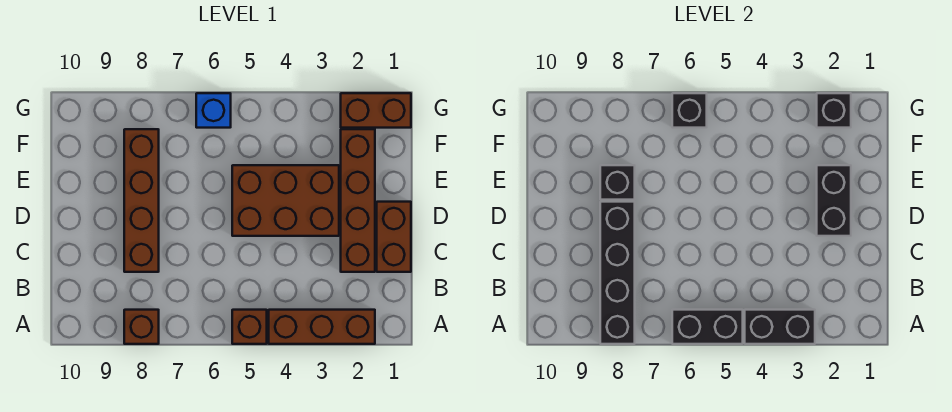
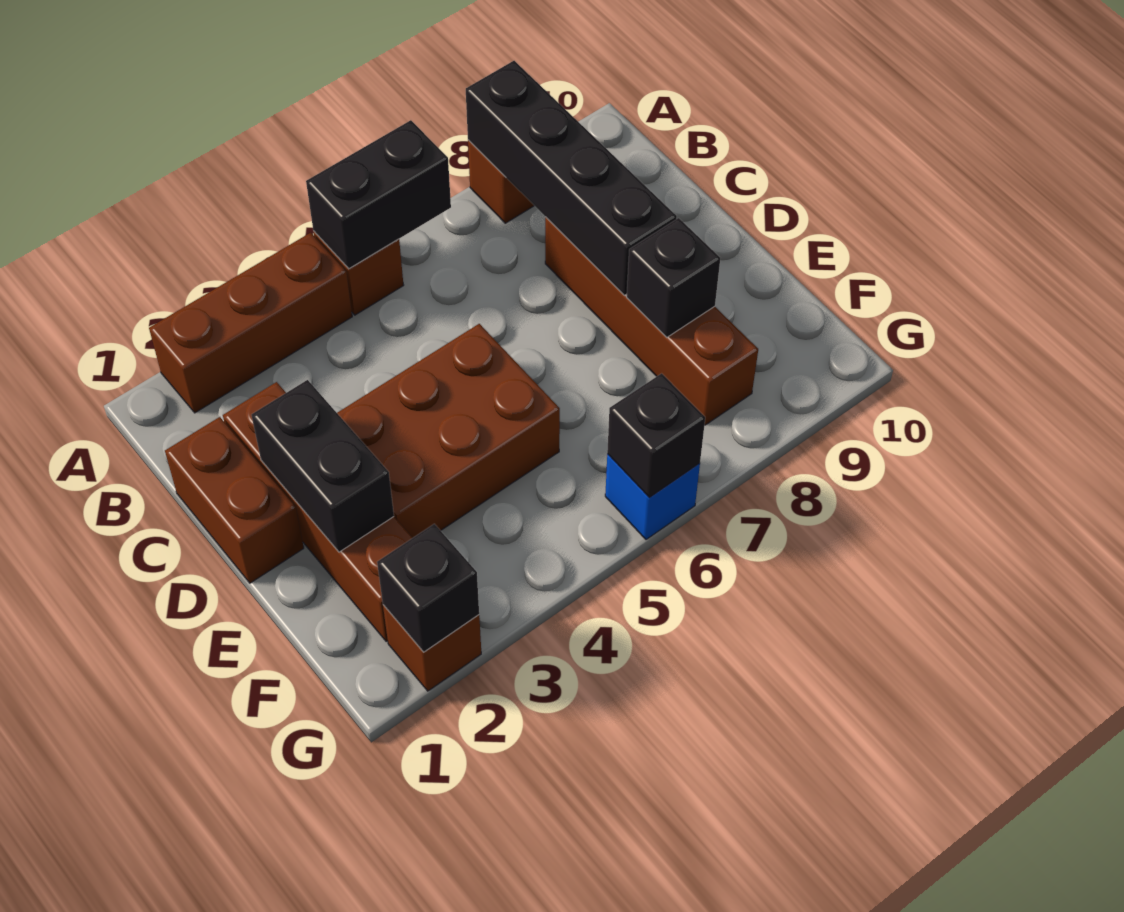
black brick A3:A4 level 2 -> none
brown brick G1:G2 level 1 -> brown brick G2 level 1

